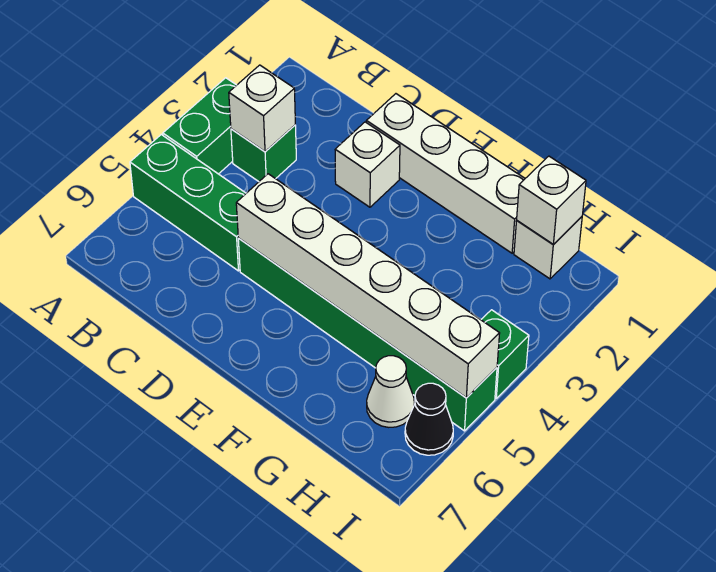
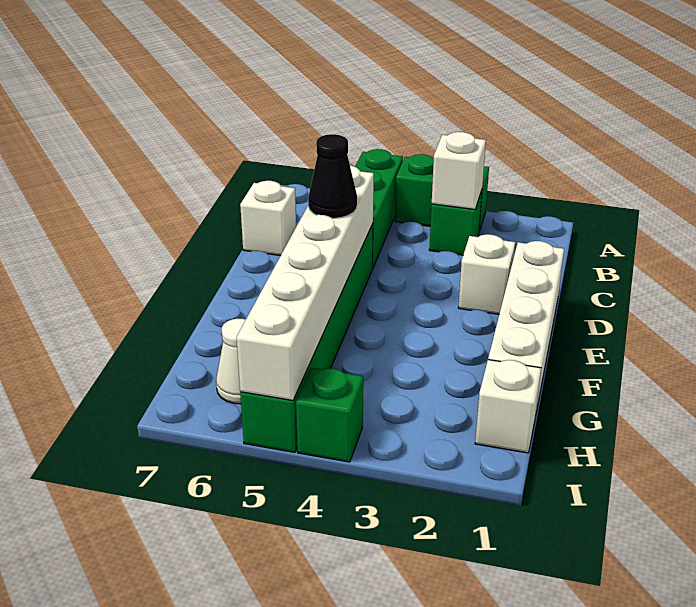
white brick H1 level 2 -> white brick C7 level 1
black cone I6 level 1 -> black cone E5 level 3

